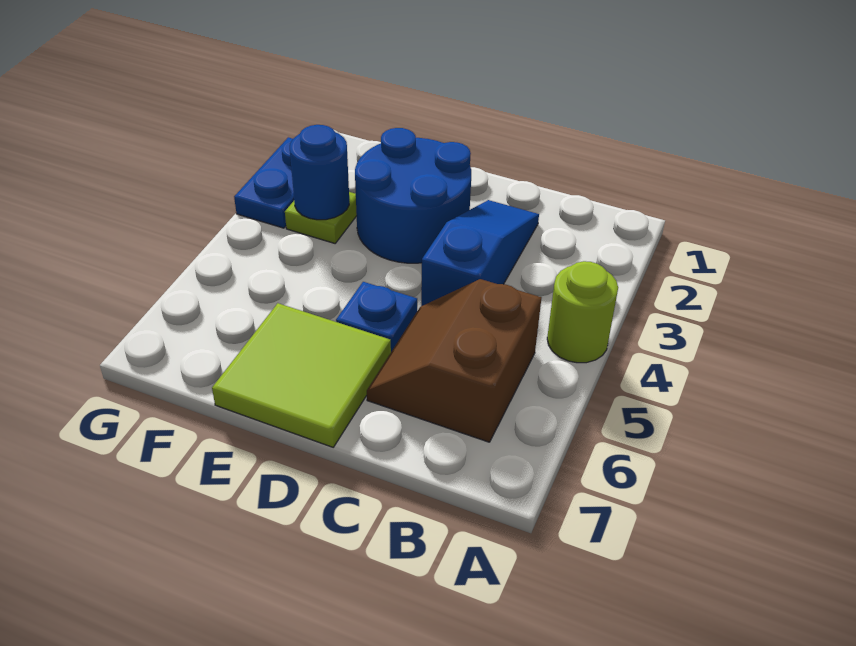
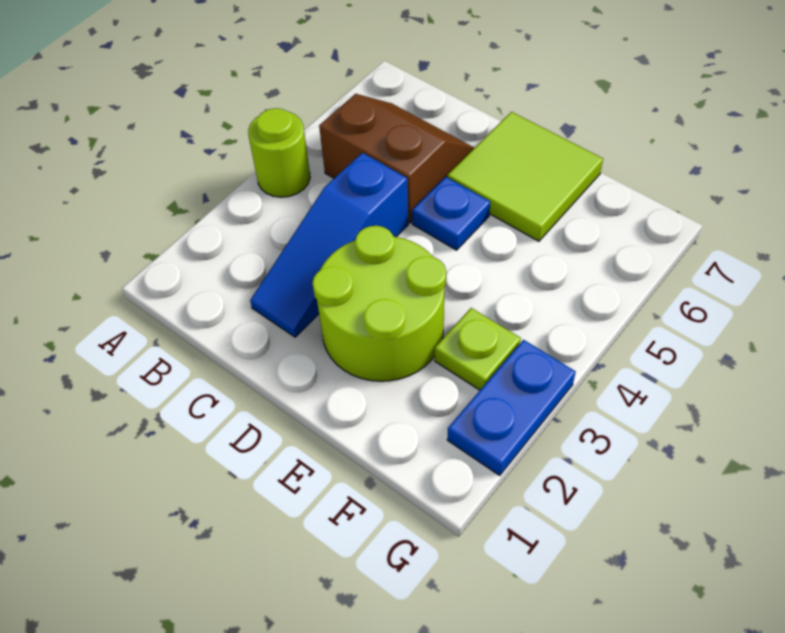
brown slope B5:C6 level 1 top B -> brown slope B5:C6 level 1 top 5
blue round brick D2:E3 level 1 -> lime round brick D2:E3 level 1
blue round brick F3 level 2 -> none

